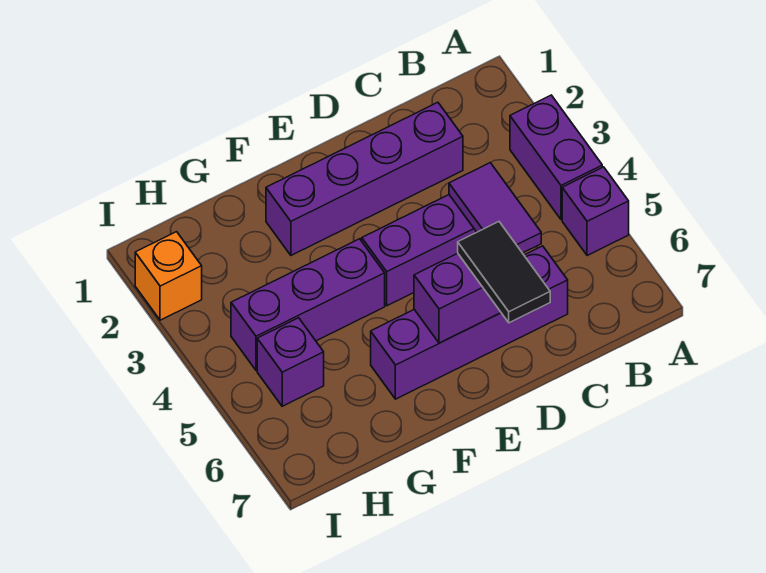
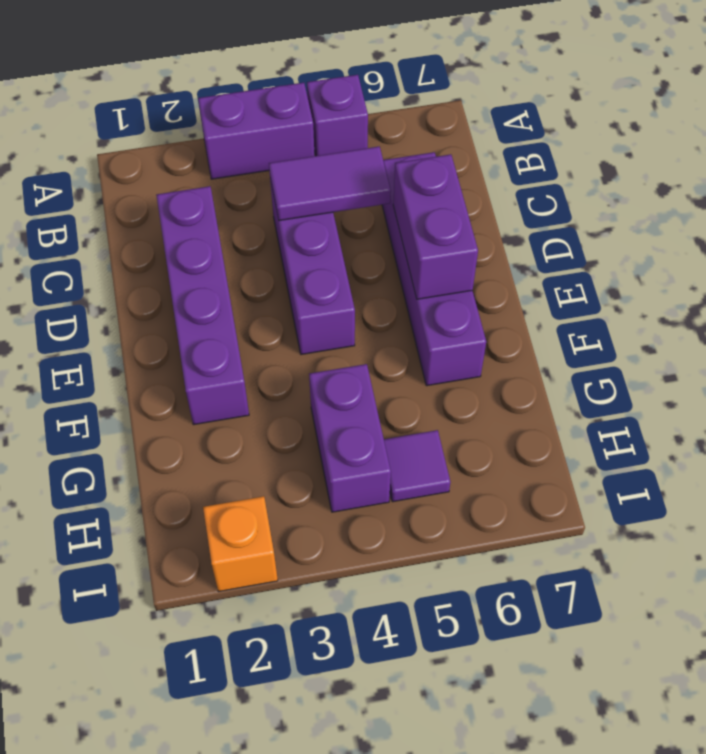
black tile D6:D7 level 3 -> none
purple brick F4:H4 level 1 -> purple brick G4:H4 level 1
purple brick H5 level 1 -> purple tile H5 level 1

